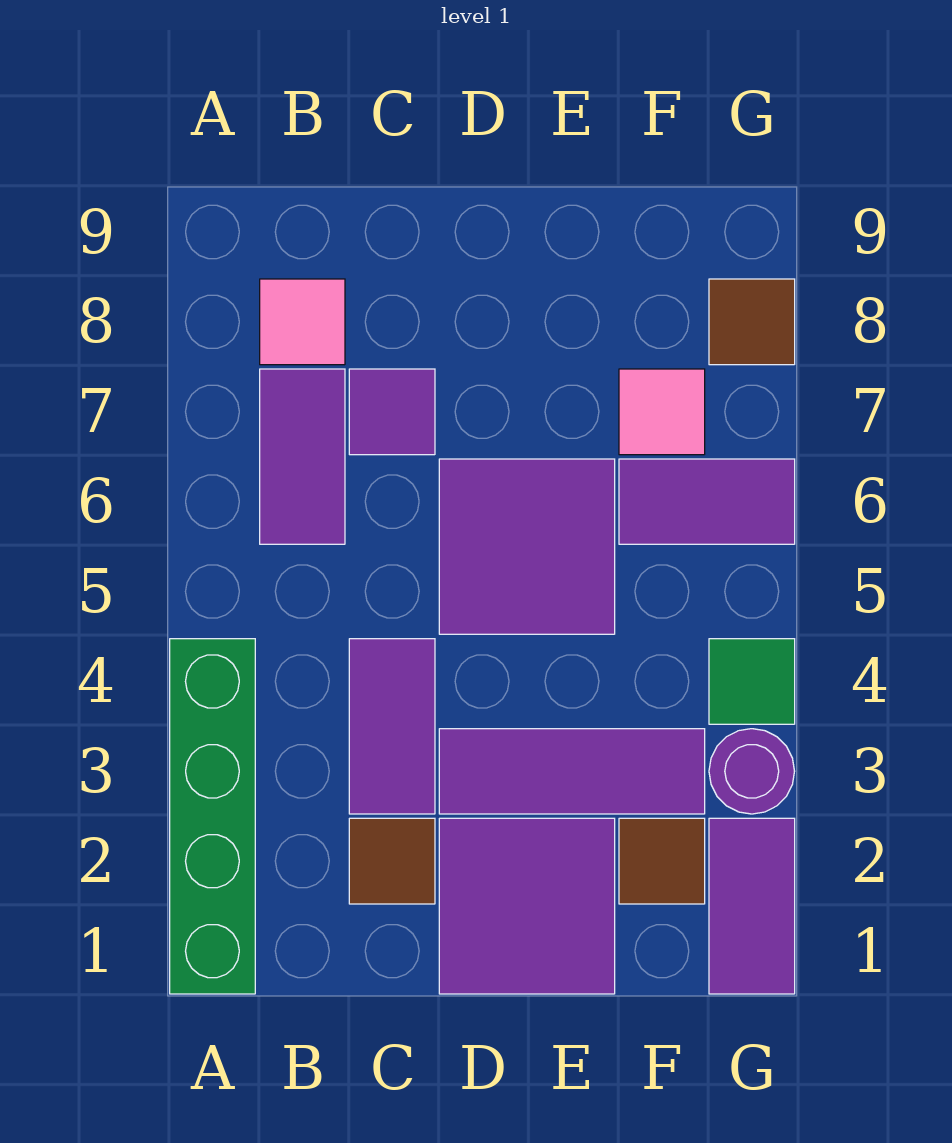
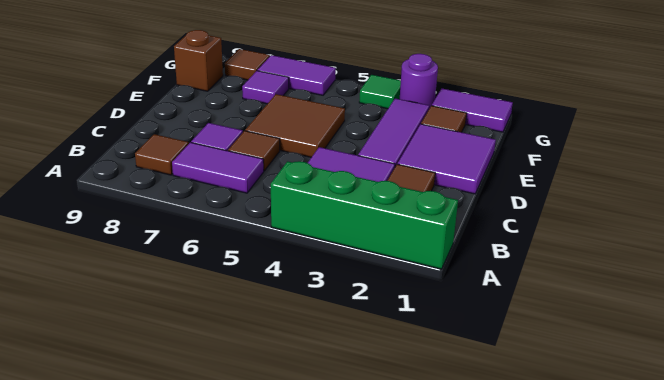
pink tile B8 level 1 -> brown tile B8 level 1
none -> brown tile C6 level 1
purple tile D5:E6 level 1 -> brown tile D5:E6 level 1
purple tile F6:G6 level 1 -> purple tile G6:G7 level 1
pink tile F7 level 1 -> purple tile F7 level 1
none -> brown brick F9 level 1

